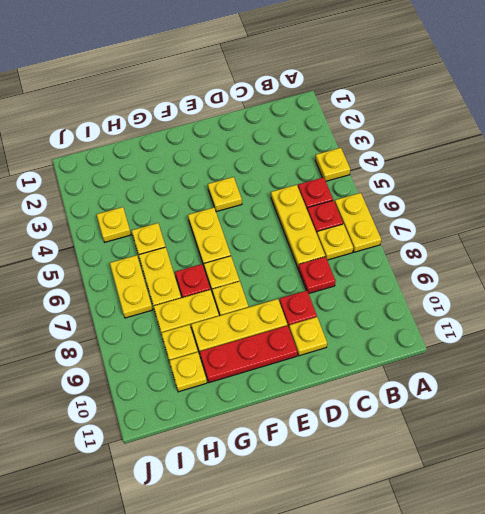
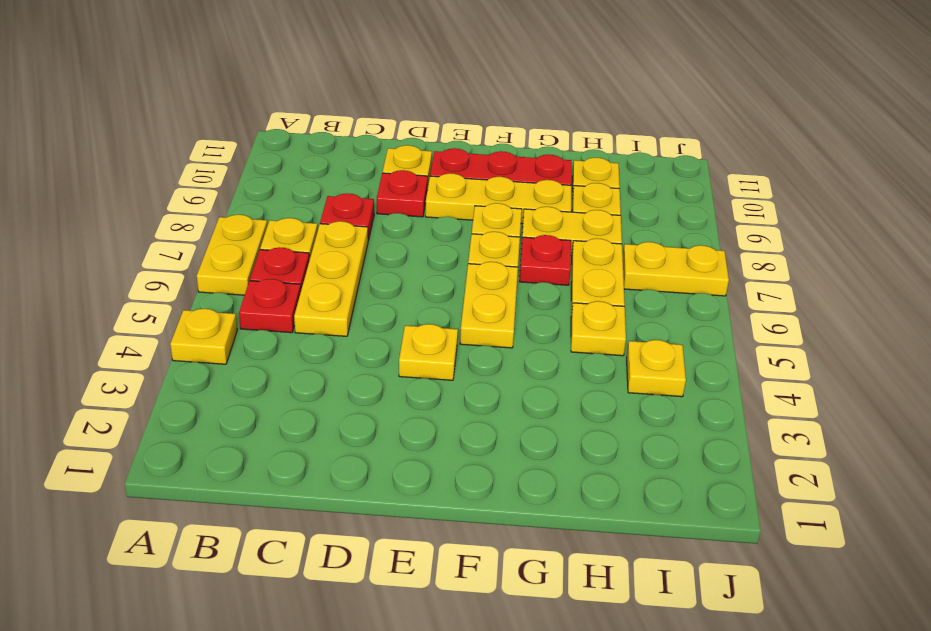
yellow plate I6:I7 level 1 -> yellow plate I7:J7 level 1

